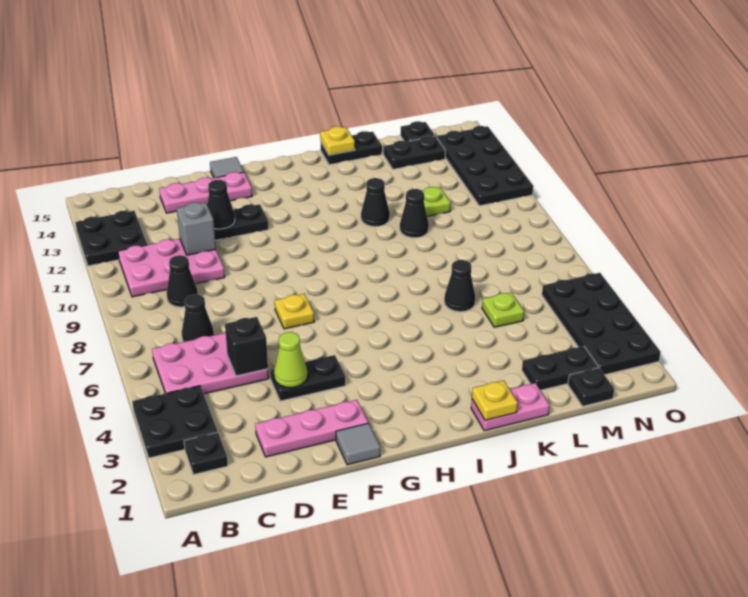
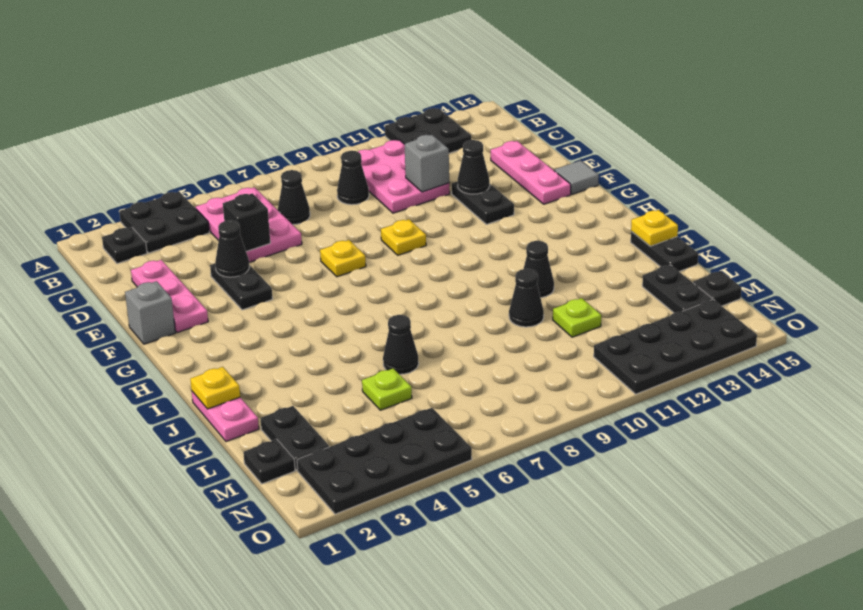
lime cone E4 level 2 -> black cone E4 level 2
grey tile F1 level 1 -> grey brick F1 level 1
none -> yellow plate F9 level 1

